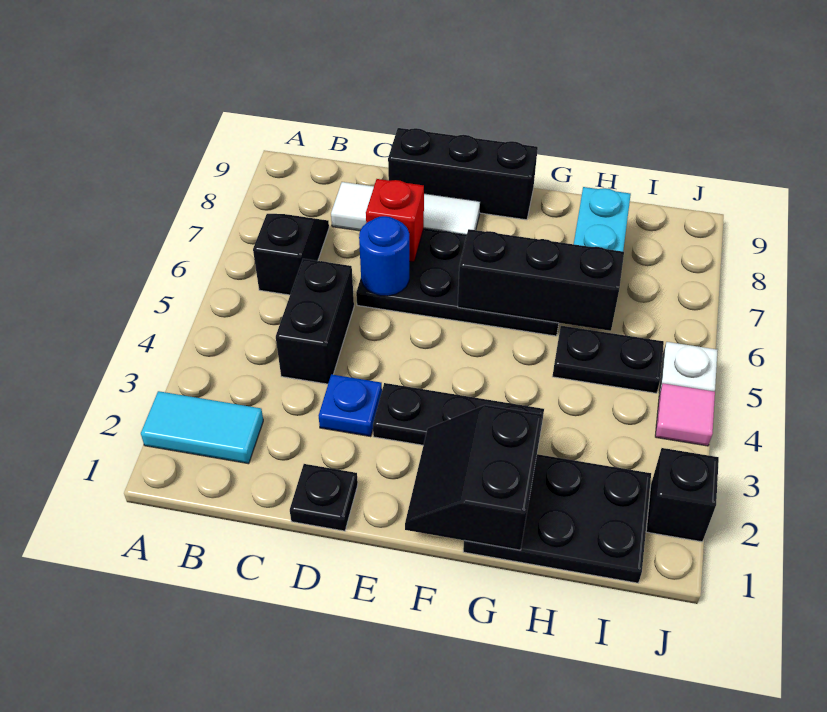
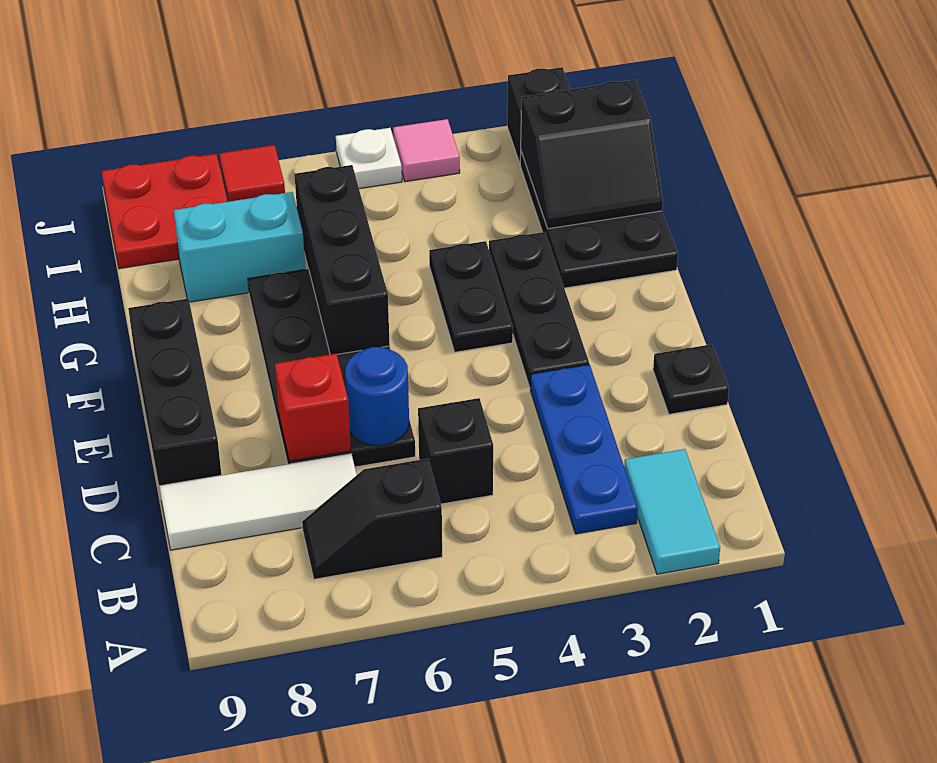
black brick C4:C5 level 1 -> black brick C5 level 1
white tile C8:E8 level 1 -> white tile C7:C9 level 1
blue plate D3 level 1 -> blue plate B3:D3 level 1
black slope F1:G2 level 2 top G -> black slope H1:I2 level 2 top I
black plate H5:I5 level 1 -> black plate F4:G4 level 1
none -> red plate I8:J9 level 1
none -> red tile J7 level 1

